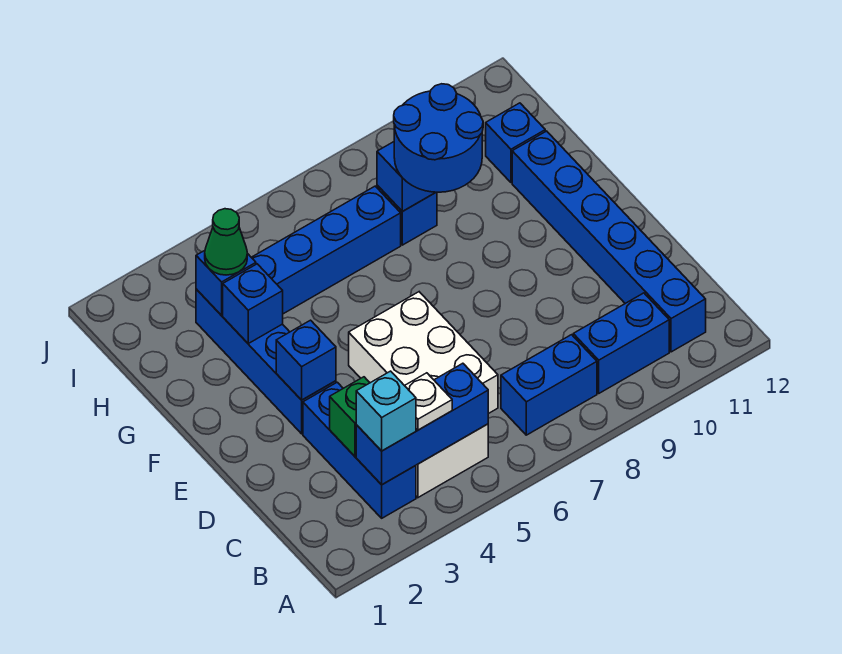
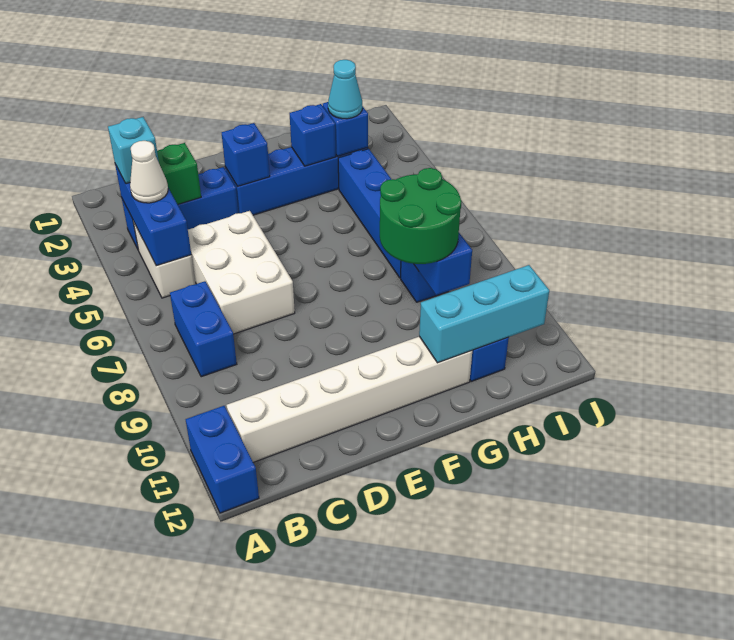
white plate B4 level 3 -> white cone B4 level 3
blue brick B9:B10 level 1 -> blue brick A11:A12 level 1
blue brick B11:G11 level 1 -> white brick B11:G11 level 1
white brick C5:E6 level 1 -> white brick C5:D7 level 1
blue round brick G8:H9 level 3 -> green round brick G8:H9 level 3
none -> cyan brick G11:I11 level 2
green cone H3 level 3 -> cyan cone H3 level 3

